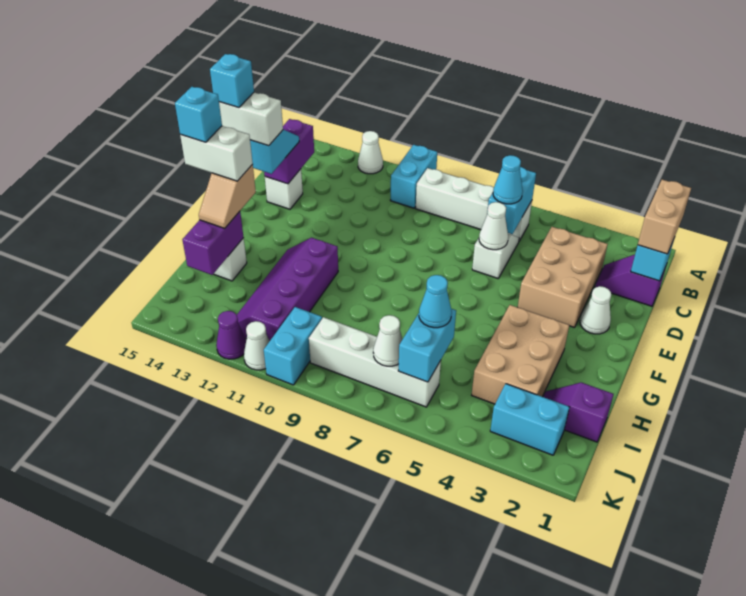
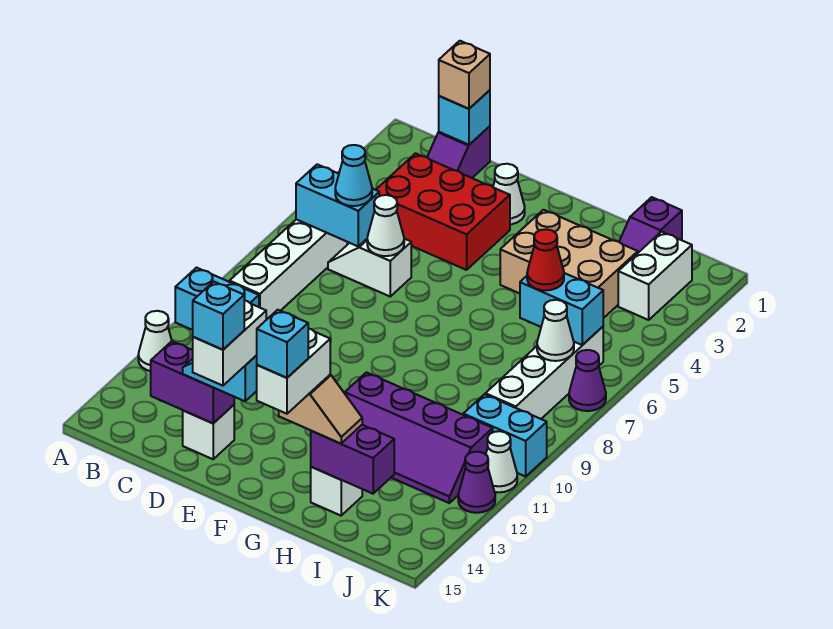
tan brick B1:C1 level 3 -> tan brick C1 level 3
tan brick C3:E4 level 1 -> red brick C3:E4 level 1
cyan cone I6 level 3 -> red cone I6 level 3
cyan brick J2:J3 level 1 -> white brick J2:J3 level 1
none -> purple cone K7 level 1

